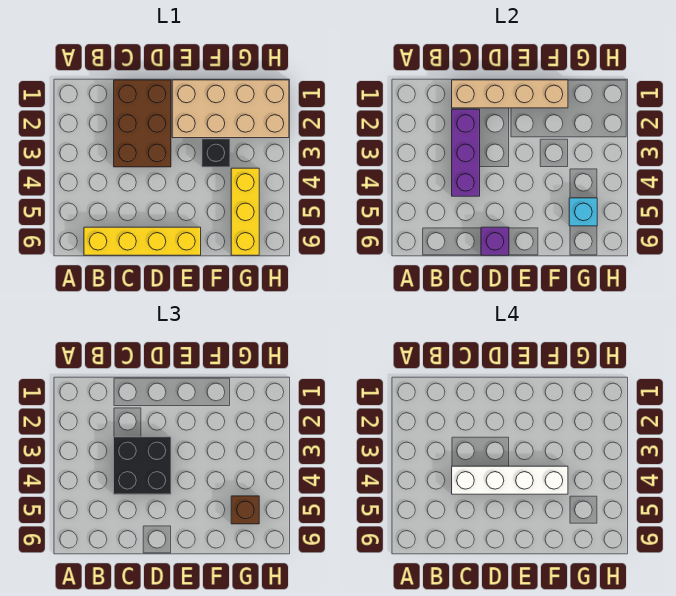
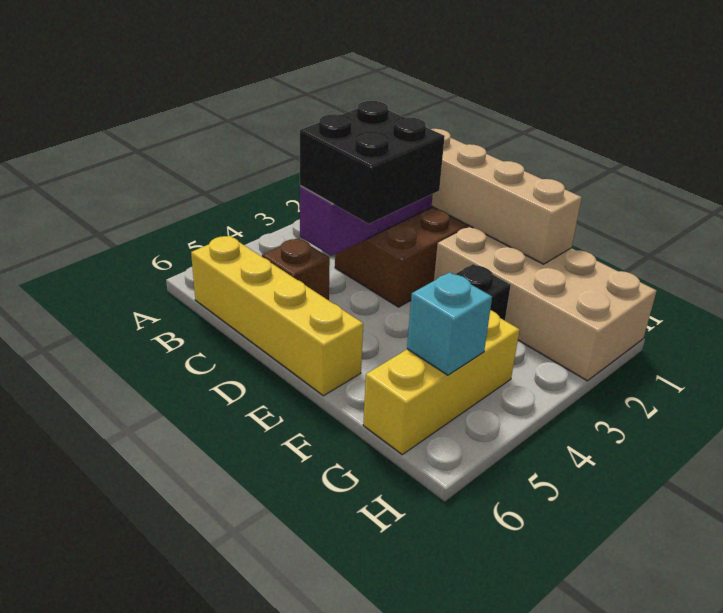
white brick C4:F4 level 4 -> none
purple brick D6 level 2 -> none
brown brick G5 level 3 -> brown brick C5 level 1

